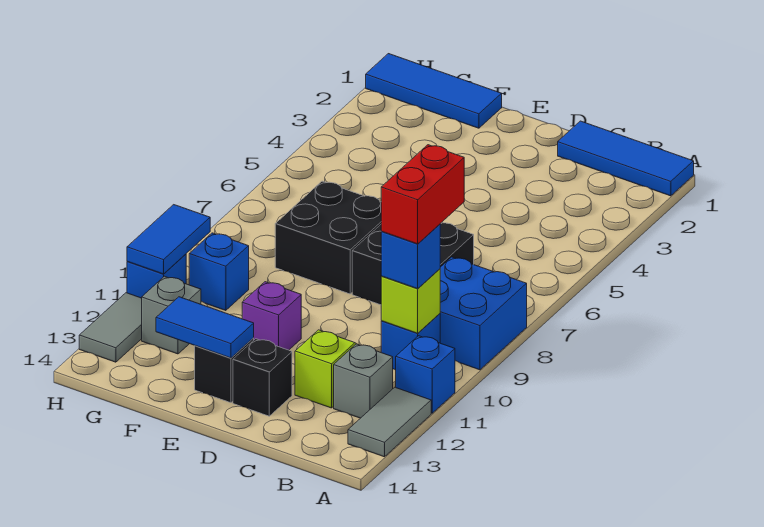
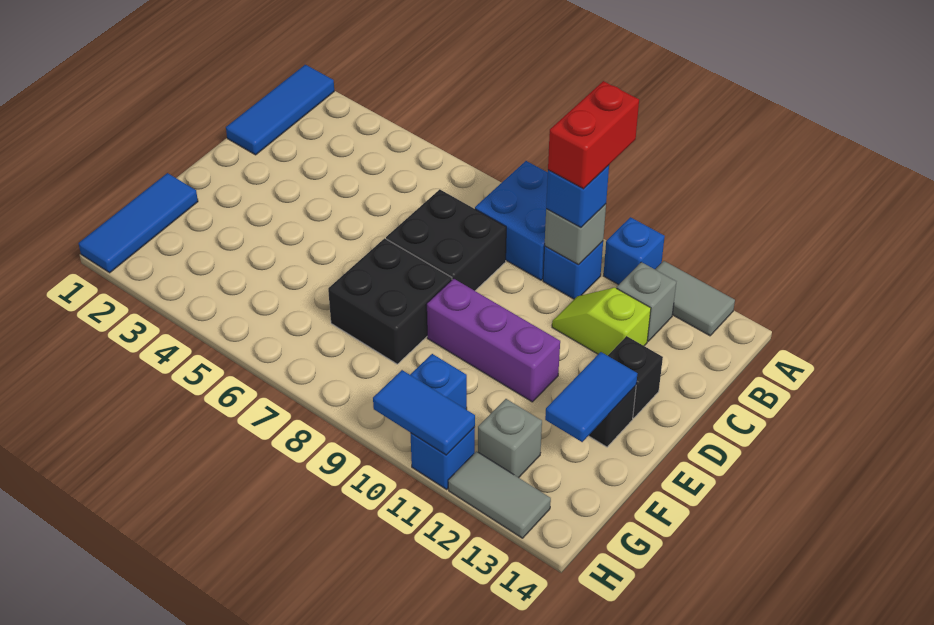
red brick B9:B10 level 4 -> red brick A10:B10 level 4
lime brick B10 level 2 -> grey brick B10 level 2
purple brick E11 level 1 -> purple brick E9:E11 level 1

